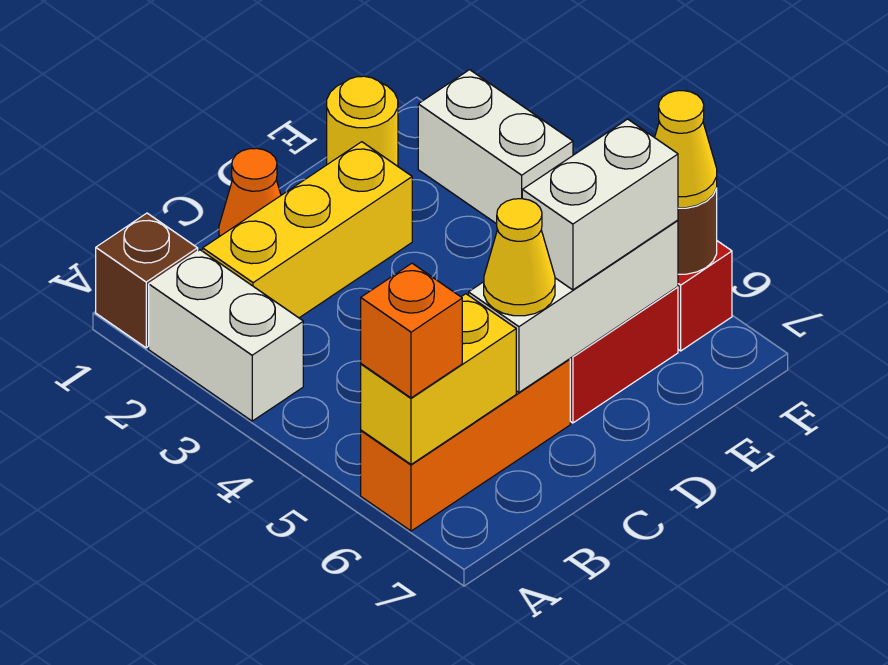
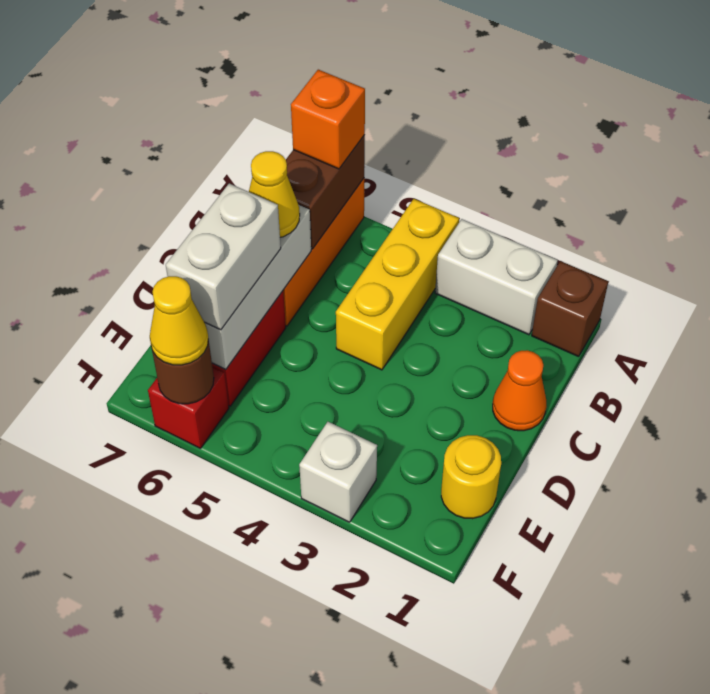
yellow brick A6:B6 level 2 -> brown brick A6:B6 level 2
yellow brick B2:D2 level 1 -> yellow brick A4:C4 level 1
white brick F2:F3 level 1 -> white brick F3 level 1

